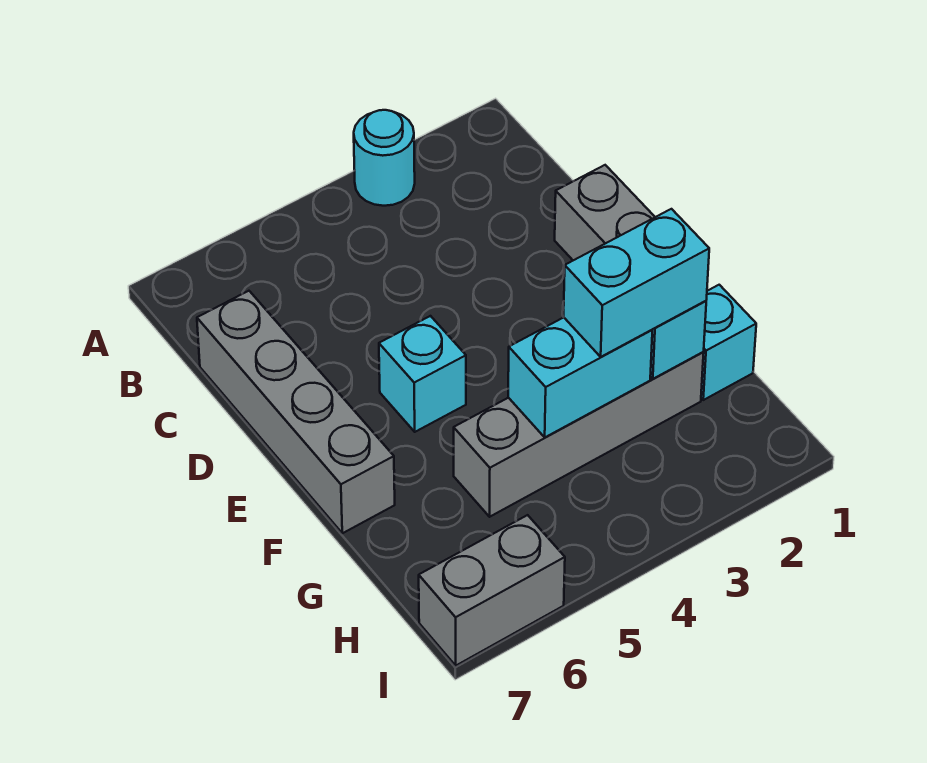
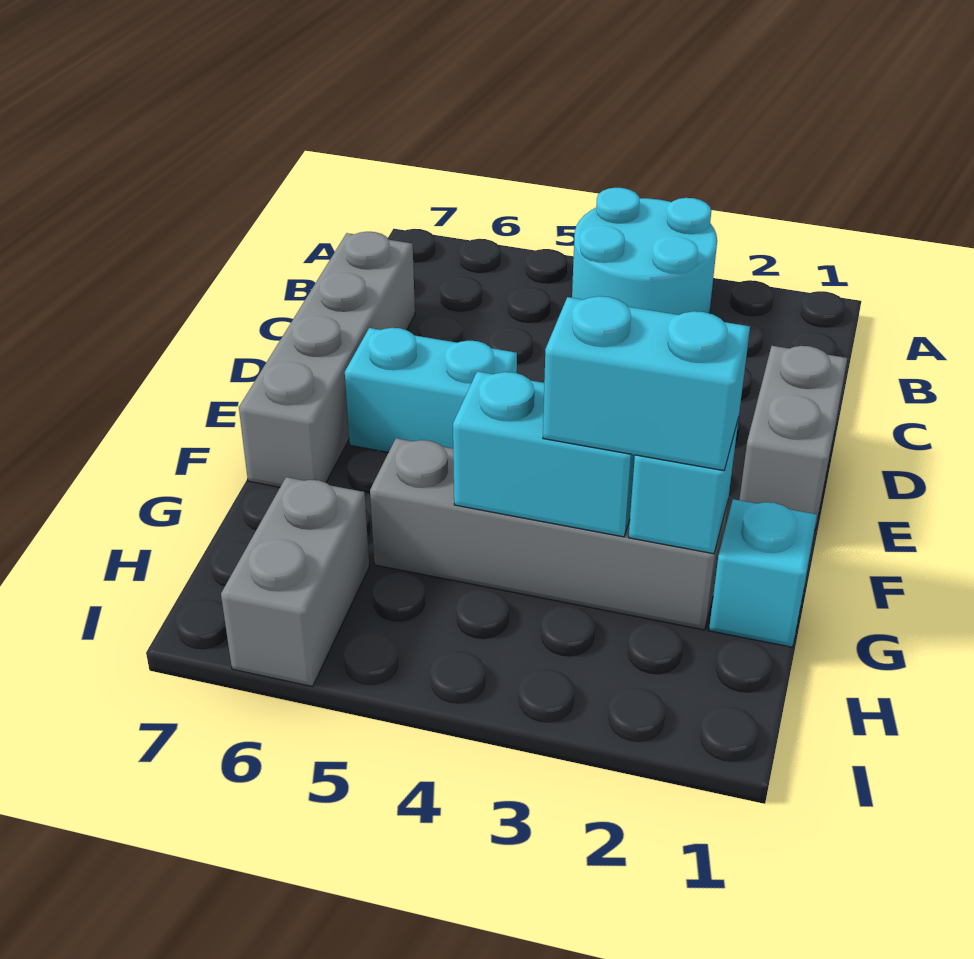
cyan round brick A3 level 1 -> cyan round brick A3:B4 level 1
cyan brick E5 level 1 -> cyan brick E5:E6 level 1
grey brick I6:I7 level 1 -> grey brick H6:I6 level 1

